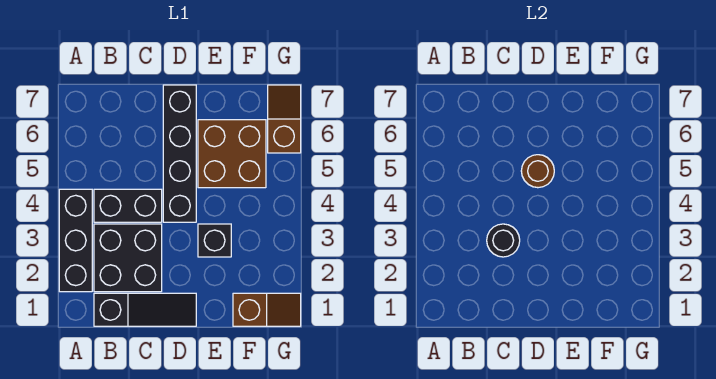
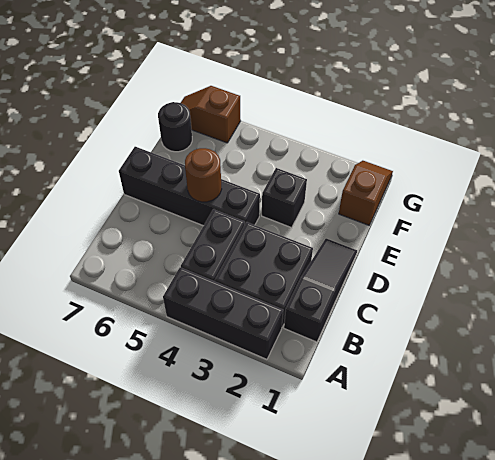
black round brick C3 level 2 -> black round brick F7 level 1
brown brick E5:F6 level 1 -> none

